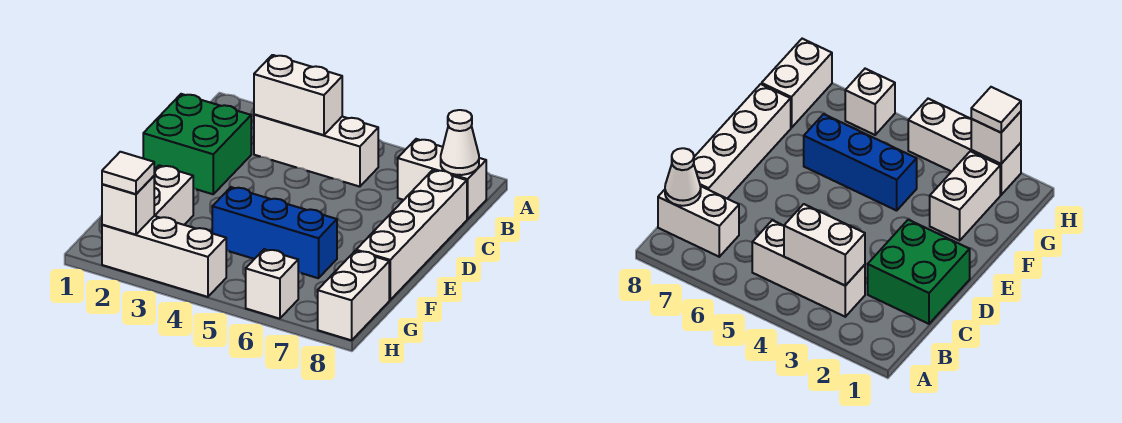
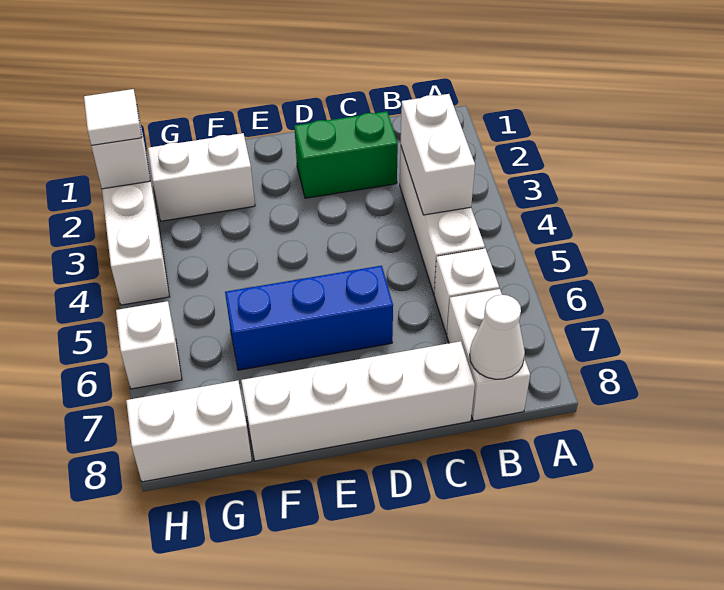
none -> white brick B6 level 1
green brick C1:D2 level 1 -> green brick C2:D2 level 1
blue brick F4:F6 level 1 -> blue brick D6:F6 level 1

